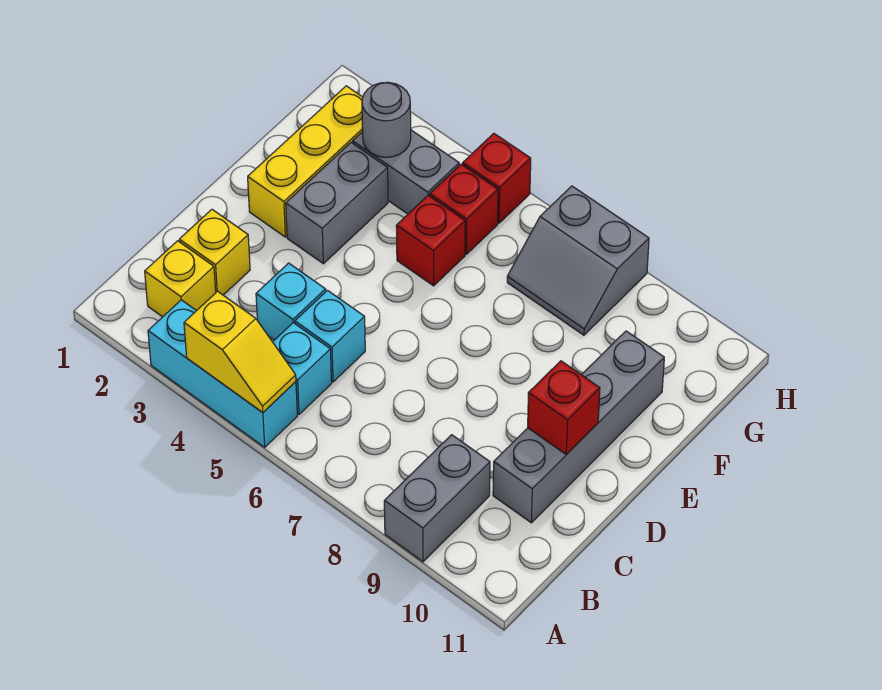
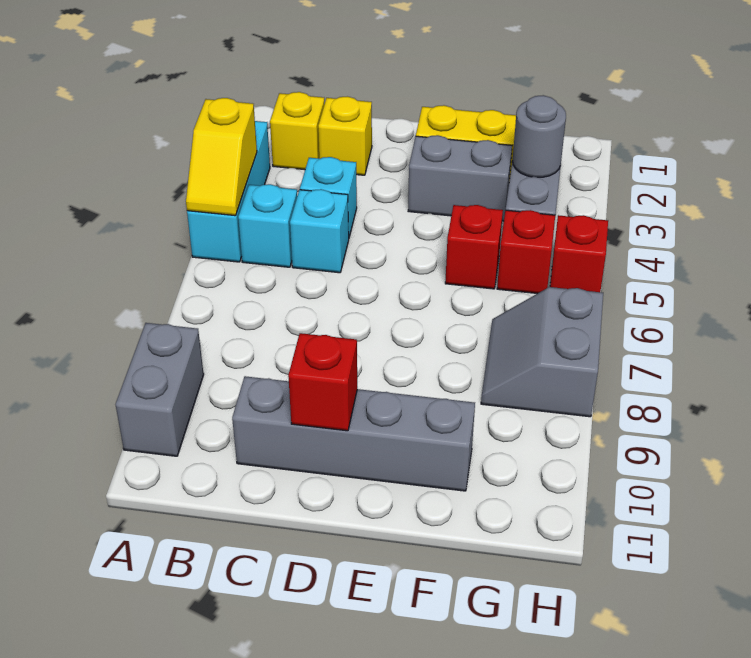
grey brick A9:B9 level 1 -> grey brick A9:A10 level 1

